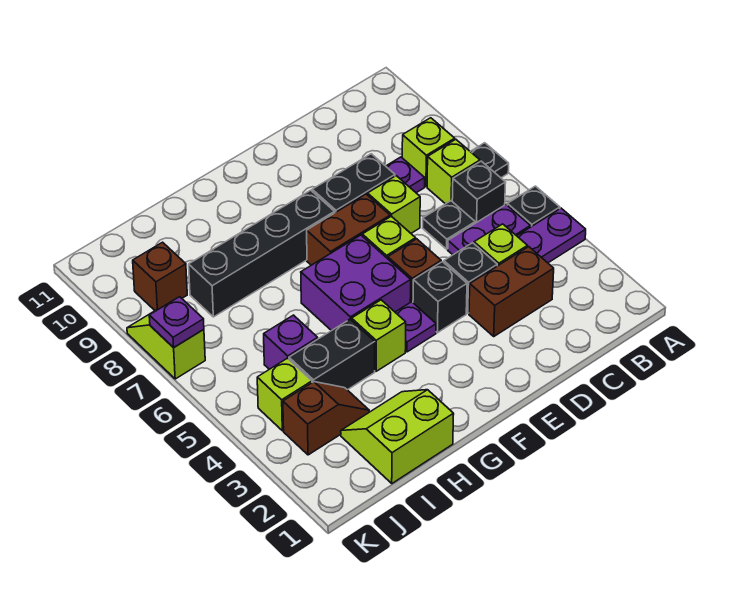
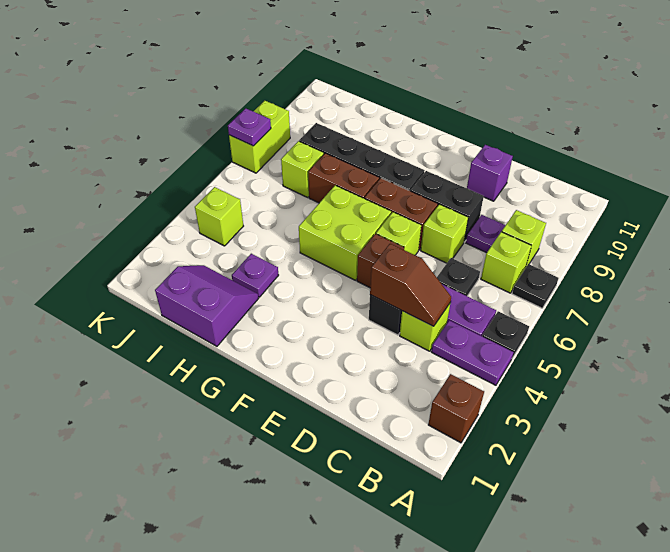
black brick B6 level 1 -> none
brown brick C3:D3 level 1 -> brown brick G7:H7 level 1
black brick E4 level 1 -> none
purple plate F4 level 1 -> purple plate H3 level 1
purple brick F5:G6 level 1 -> lime brick F5:G6 level 1
lime brick G4 level 1 -> lime brick I7 level 1
lime slope H1:I2 level 1 top 1 -> purple slope H1:I2 level 1 top 1
black brick H4:I4 level 1 -> none
brown slope I3:J3 level 1 top J -> brown slope C4:D4 level 2 top D
purple brick I5 level 1 -> purple brick D10 level 1
brown brick J9 level 1 -> brown brick A2 level 1
lime slope K7:K8 level 1 top 7 -> lime brick K7:K8 level 1

